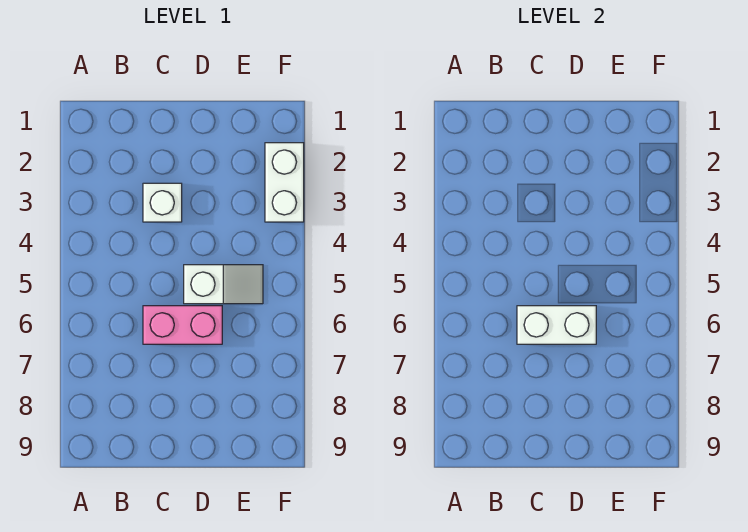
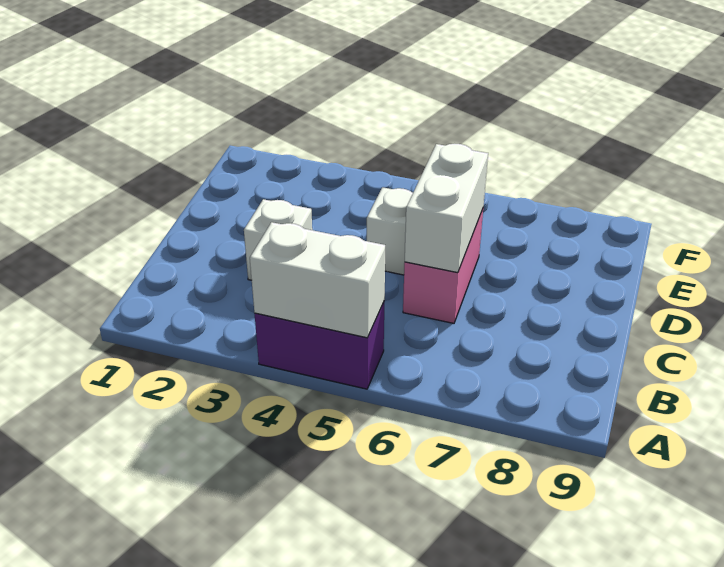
none -> purple brick A4:A5 level 1
white brick F2:F3 level 1 -> white brick A4:A5 level 2

